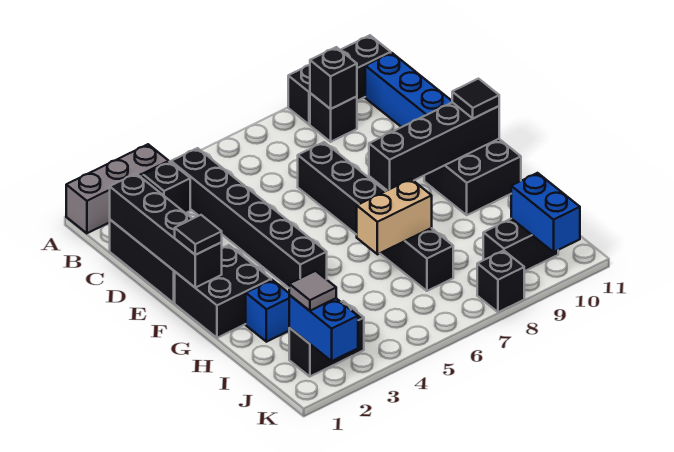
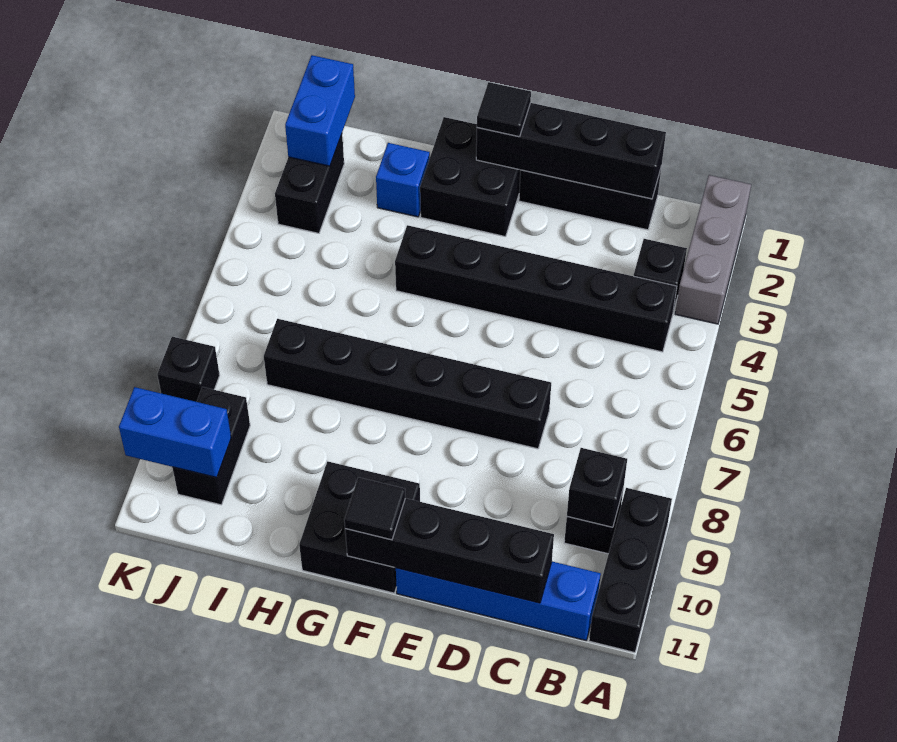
black brick F8:F11 level 2 -> black brick C11:F11 level 2
tan brick H6:H7 level 2 -> none
blue brick J2:K2 level 2 -> blue brick J1:J2 level 2
grey tile J2 level 3 -> none

